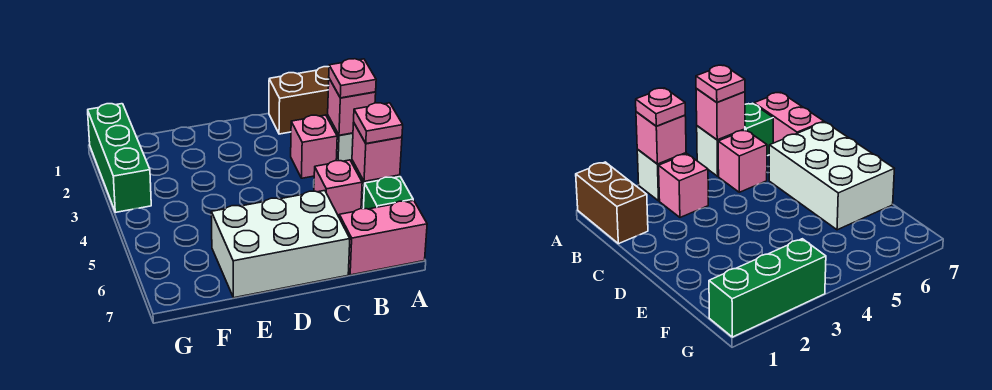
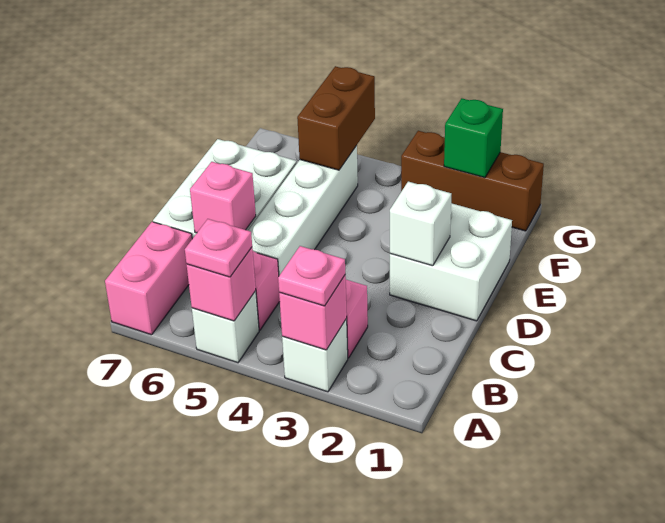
brown brick A1:B1 level 1 -> brown brick F5:G5 level 2
green brick A6 level 1 -> green brick G2 level 2
none -> white brick C5:F5 level 1
none -> pink brick C6 level 2
none -> white brick D1:E2 level 1
none -> white brick D2 level 2
green brick G1:G3 level 1 -> brown brick G1:G3 level 1

